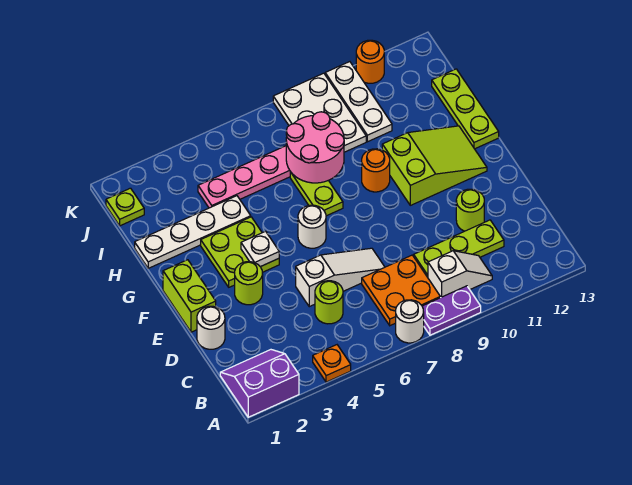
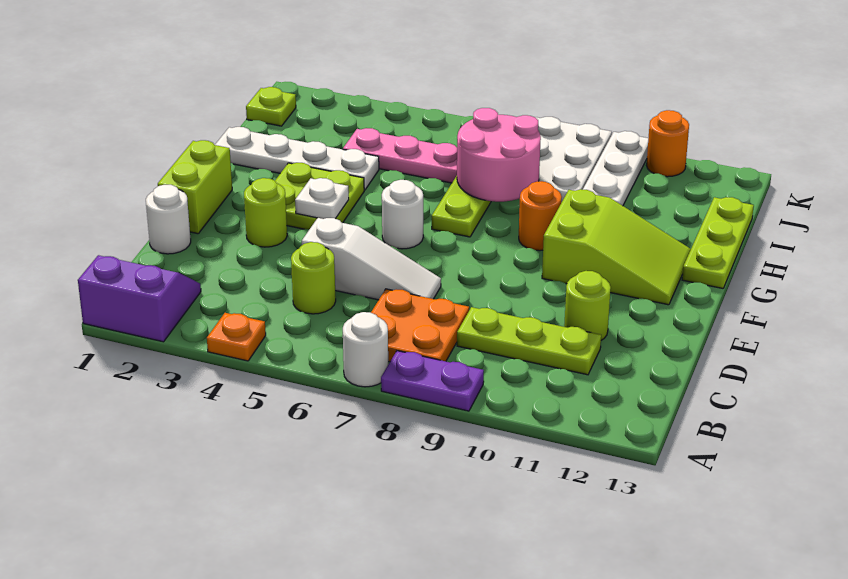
white slope B9:B10 level 1 top 9 -> none

